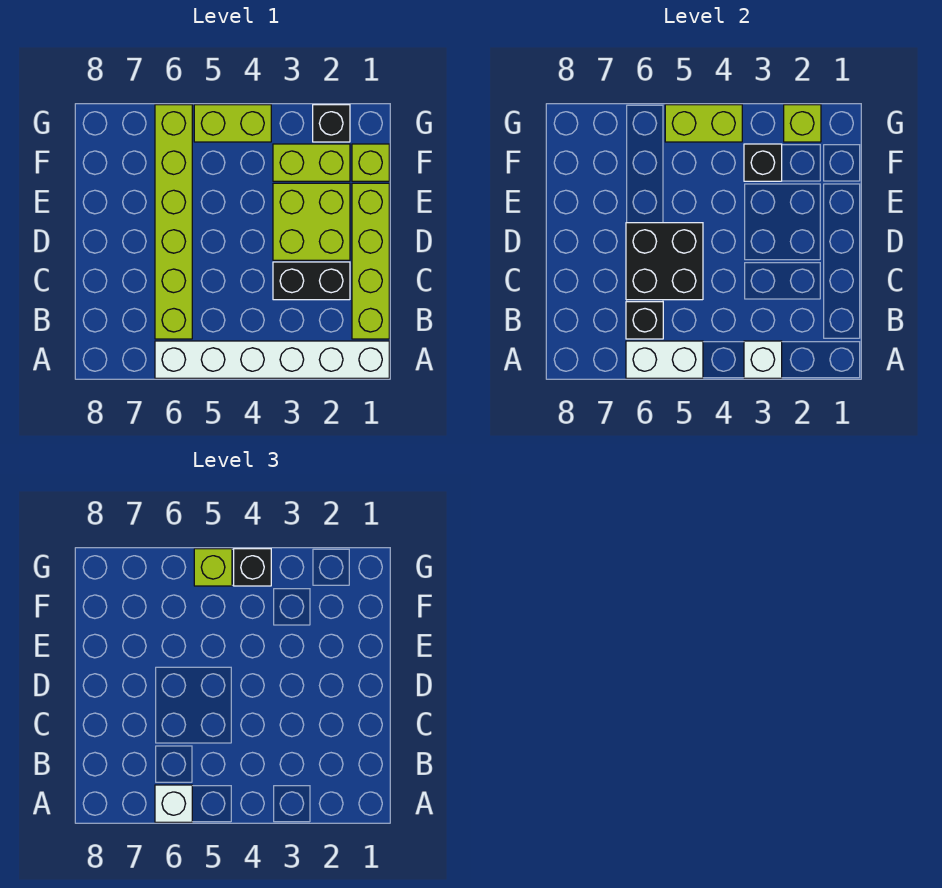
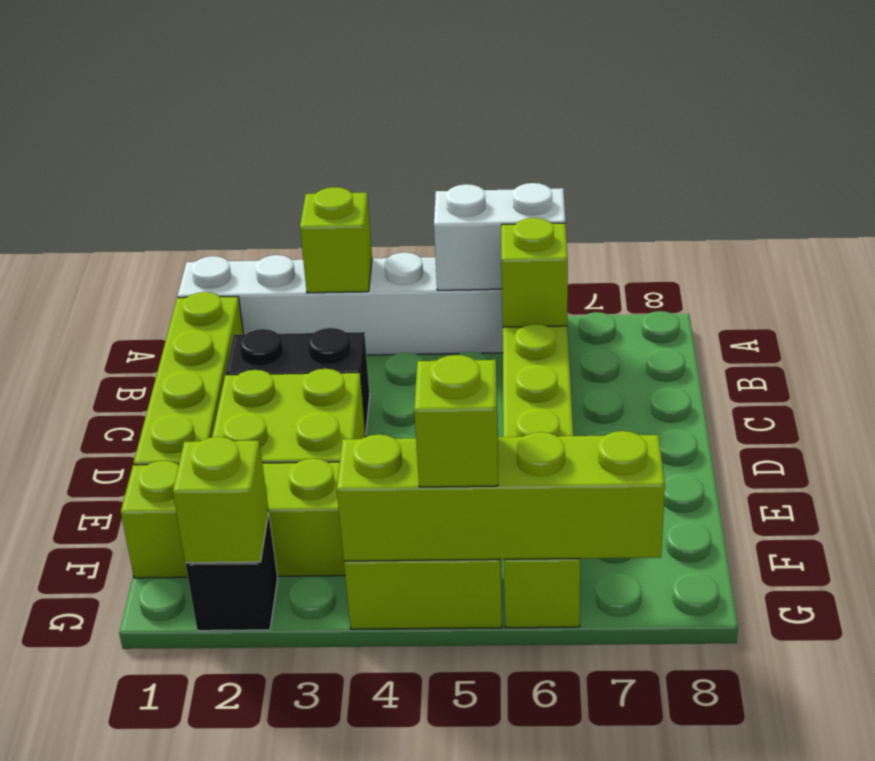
white brick A3 level 2 -> lime brick A3 level 2
white brick A6 level 3 -> none
black brick B6 level 2 -> lime brick B6 level 2
black brick C5:D6 level 2 -> none
black brick F3 level 2 -> none
lime brick G4:G5 level 2 -> lime brick G4:G7 level 2
black brick G4 level 3 -> none

